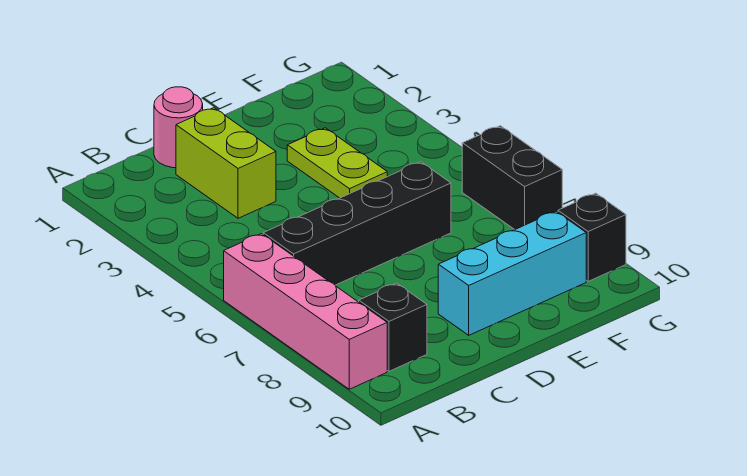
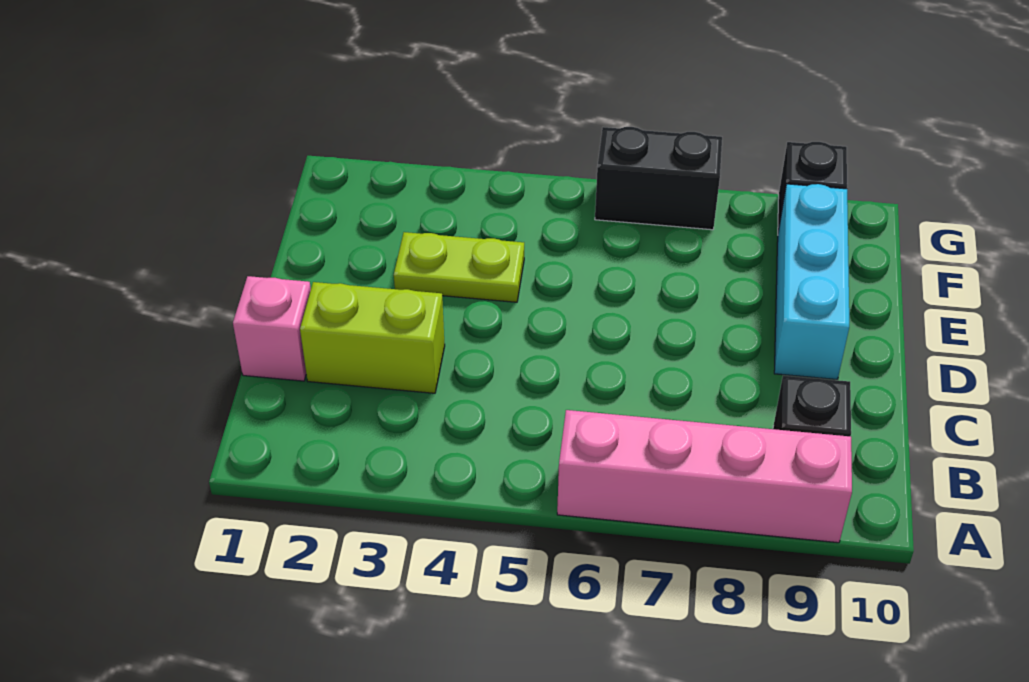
black brick B6:E6 level 1 -> none
pink round brick C1 level 1 -> pink brick C1 level 1

